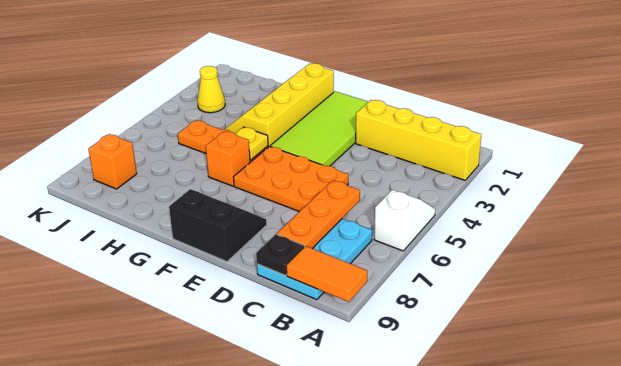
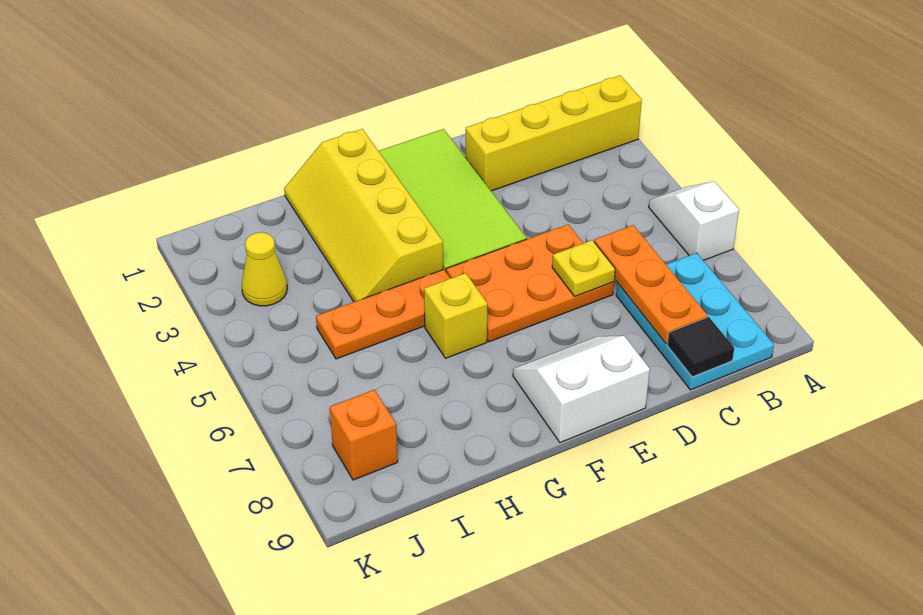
orange tile A9:B9 level 2 -> none
black plate C9 level 2 -> black tile C9 level 2
black slope E8:F9 level 1 top 9 -> white slope E8:F9 level 1 top 9
yellow plate G5 level 2 -> yellow plate D6 level 2
orange brick G6 level 1 -> yellow brick G6 level 1

